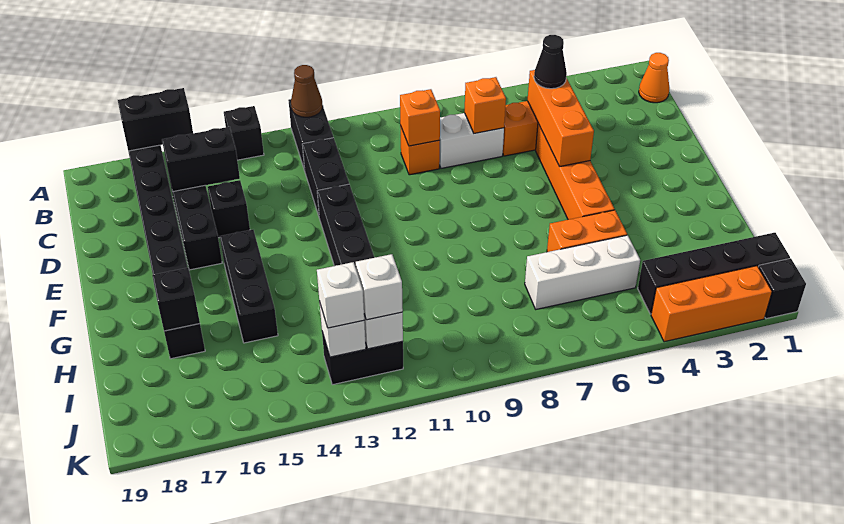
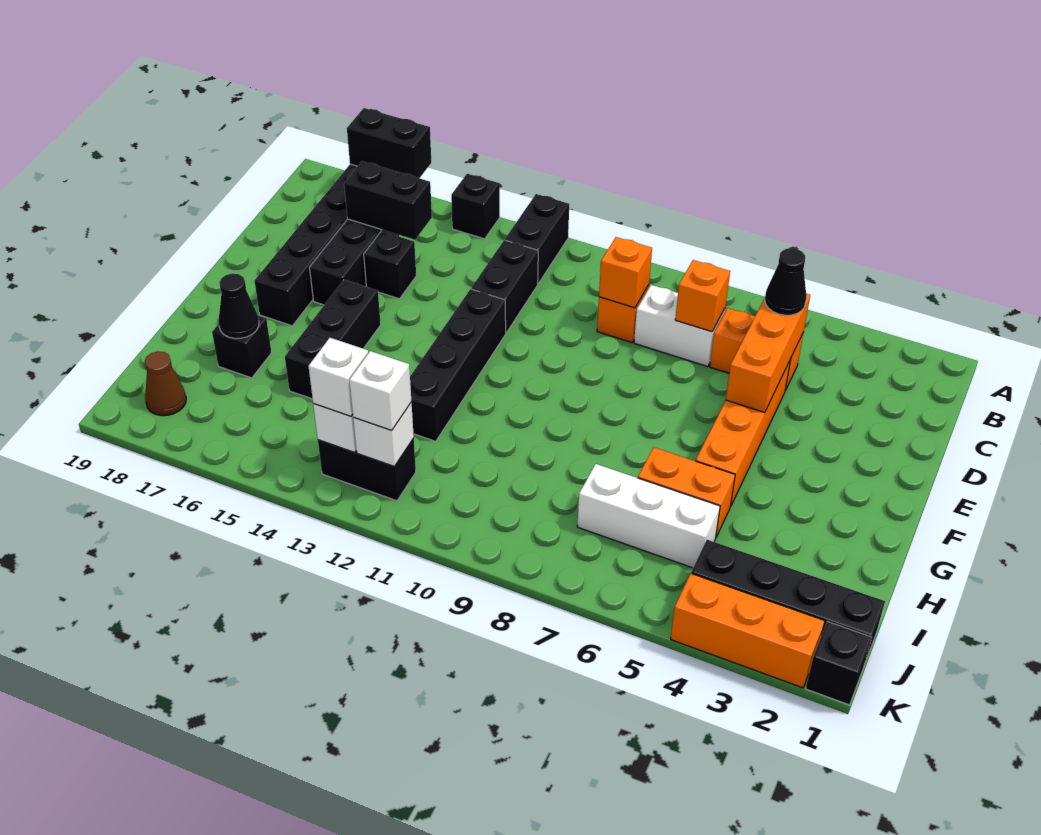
brown cone A12 level 2 -> brown cone J18 level 1
orange cone B1 level 1 -> none
black brick H17 level 2 -> black cone H17 level 2

